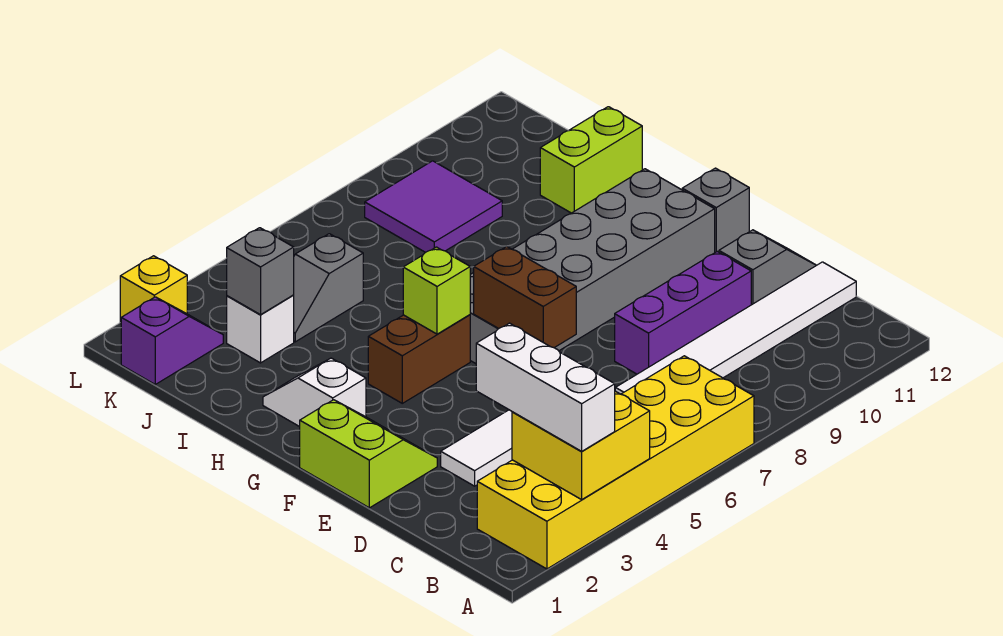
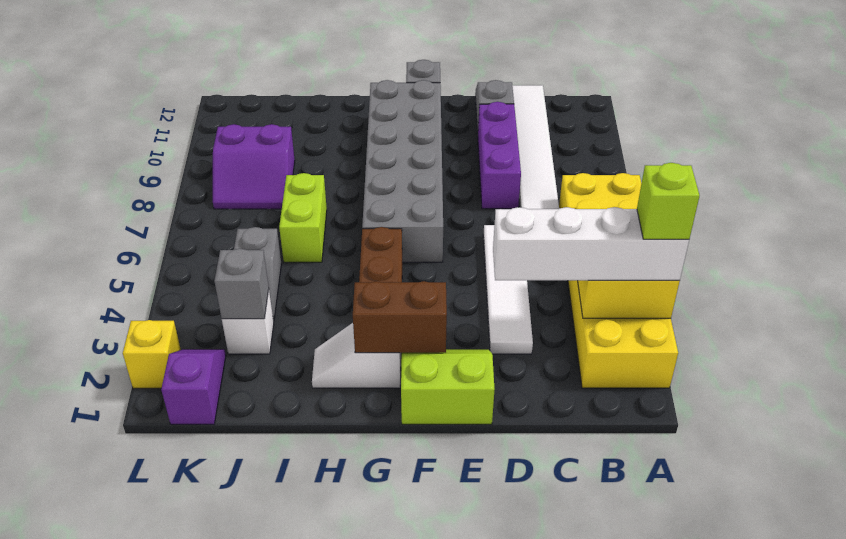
white brick A3:C3 level 3 -> white brick A3:D3 level 3
brown brick E6:F6 level 2 -> brown brick F2:G2 level 2
lime brick G5 level 2 -> lime brick A3 level 4
lime brick I11:I12 level 1 -> lime brick I6:I7 level 1
purple tile J8:K9 level 1 -> purple slope J8:K9 level 1 top 9

